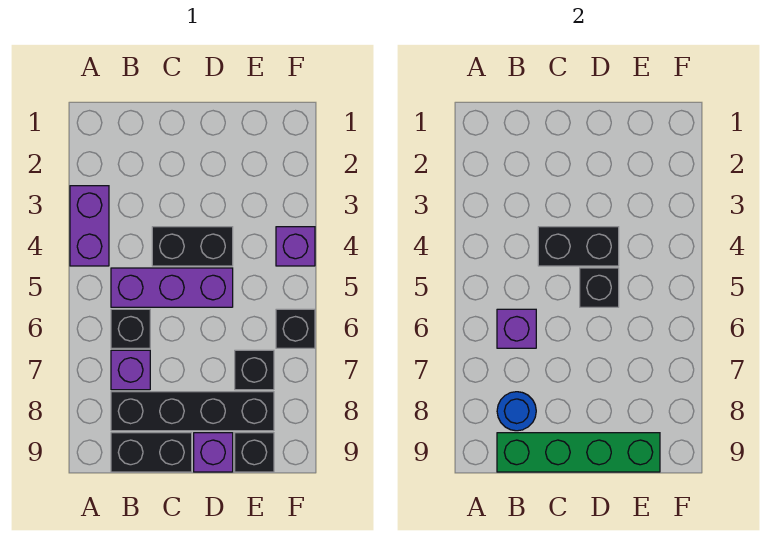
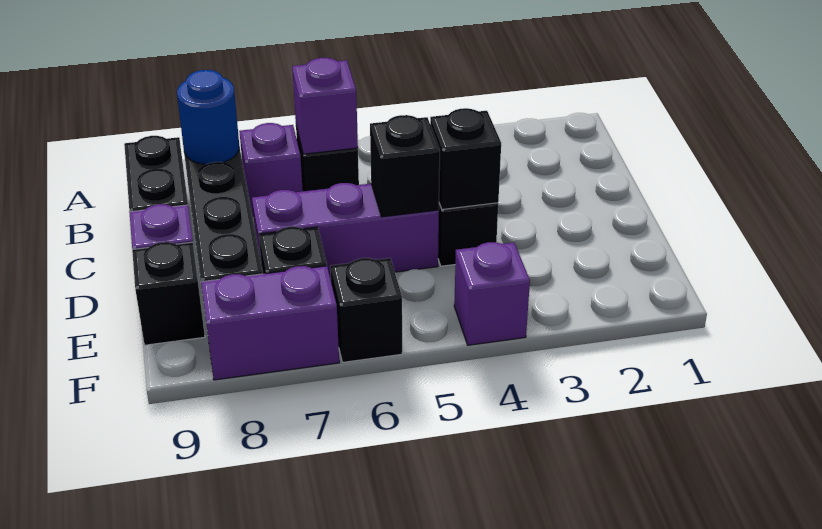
purple brick A3:A4 level 1 -> purple brick F7:F8 level 1
purple brick B5:D5 level 1 -> purple brick D5:D7 level 1
green brick B9:E9 level 2 -> none
black brick C4:D4 level 2 -> black brick D4 level 2

